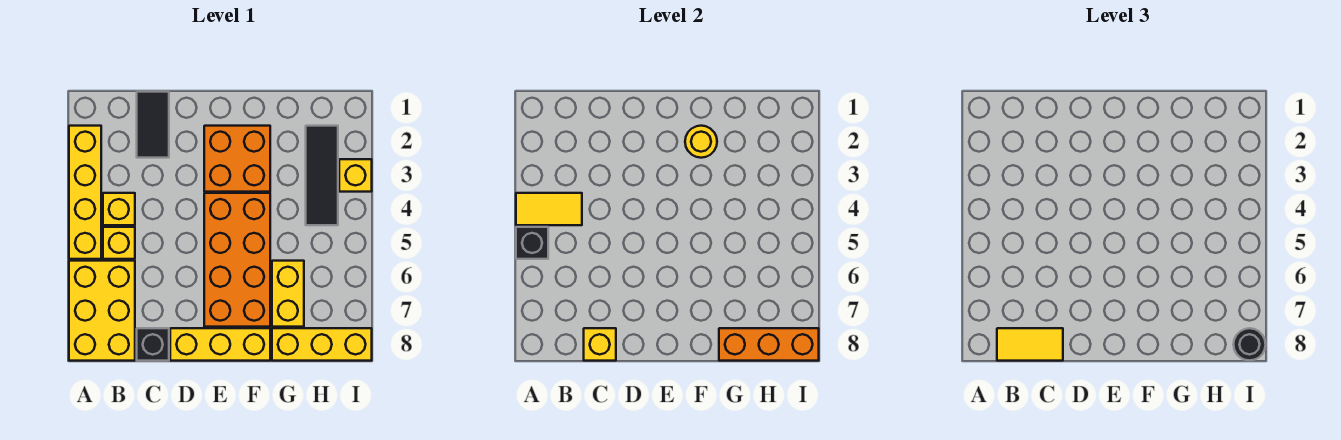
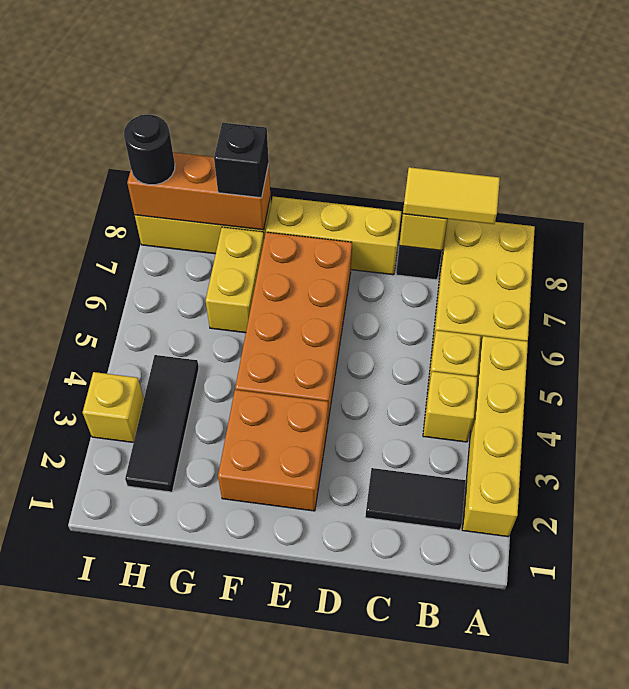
yellow tile A4:B4 level 2 -> none
black brick A5 level 2 -> black brick G8 level 3
black tile C1:C2 level 1 -> black tile B2:C2 level 1
yellow round brick F2 level 2 -> none

